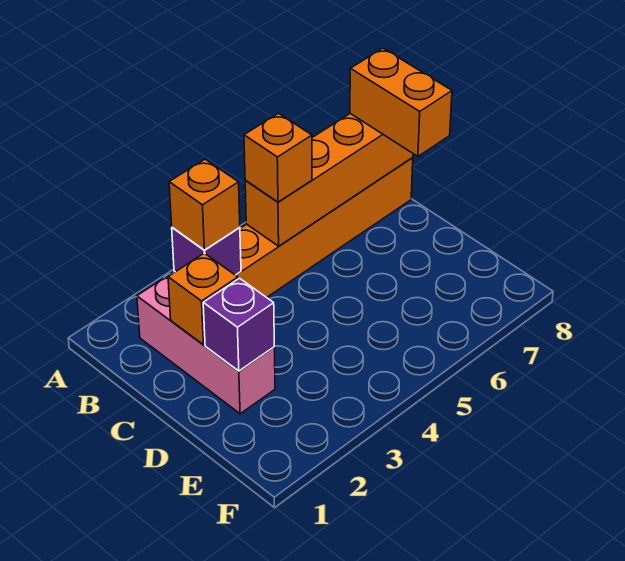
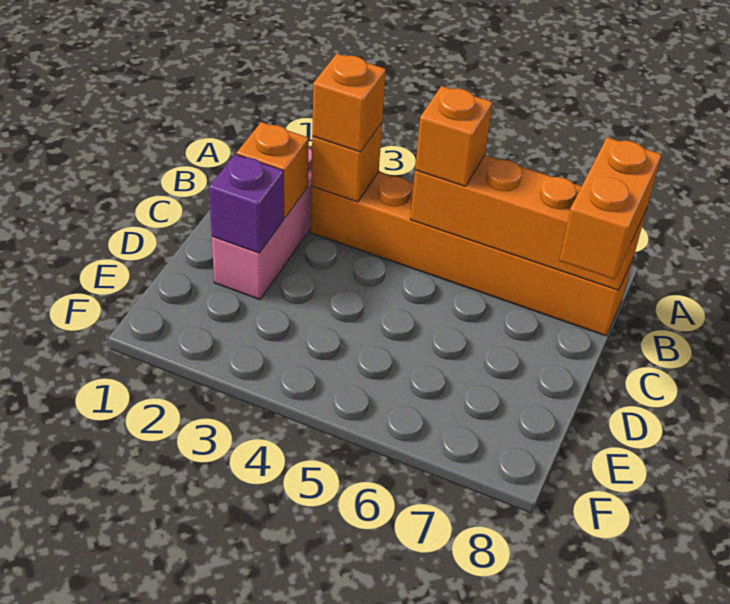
purple brick B3 level 2 -> orange brick B3 level 2

